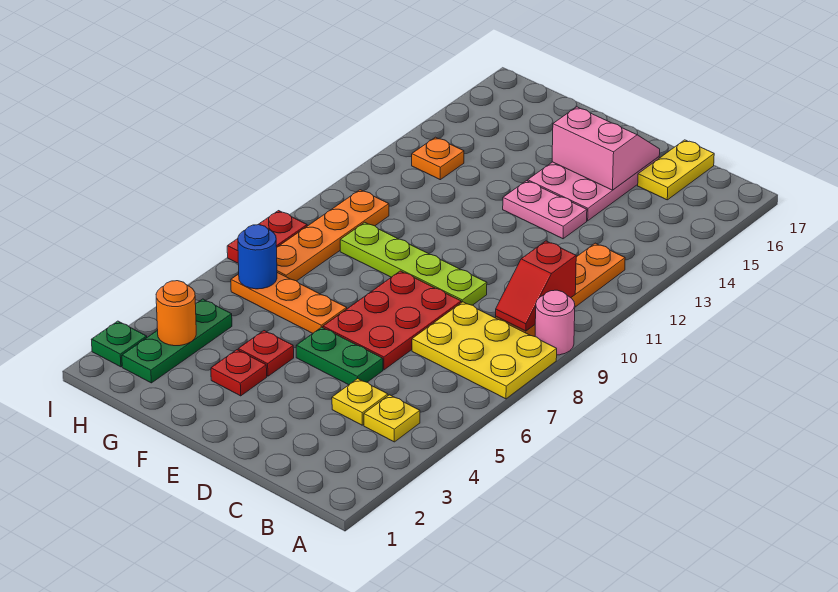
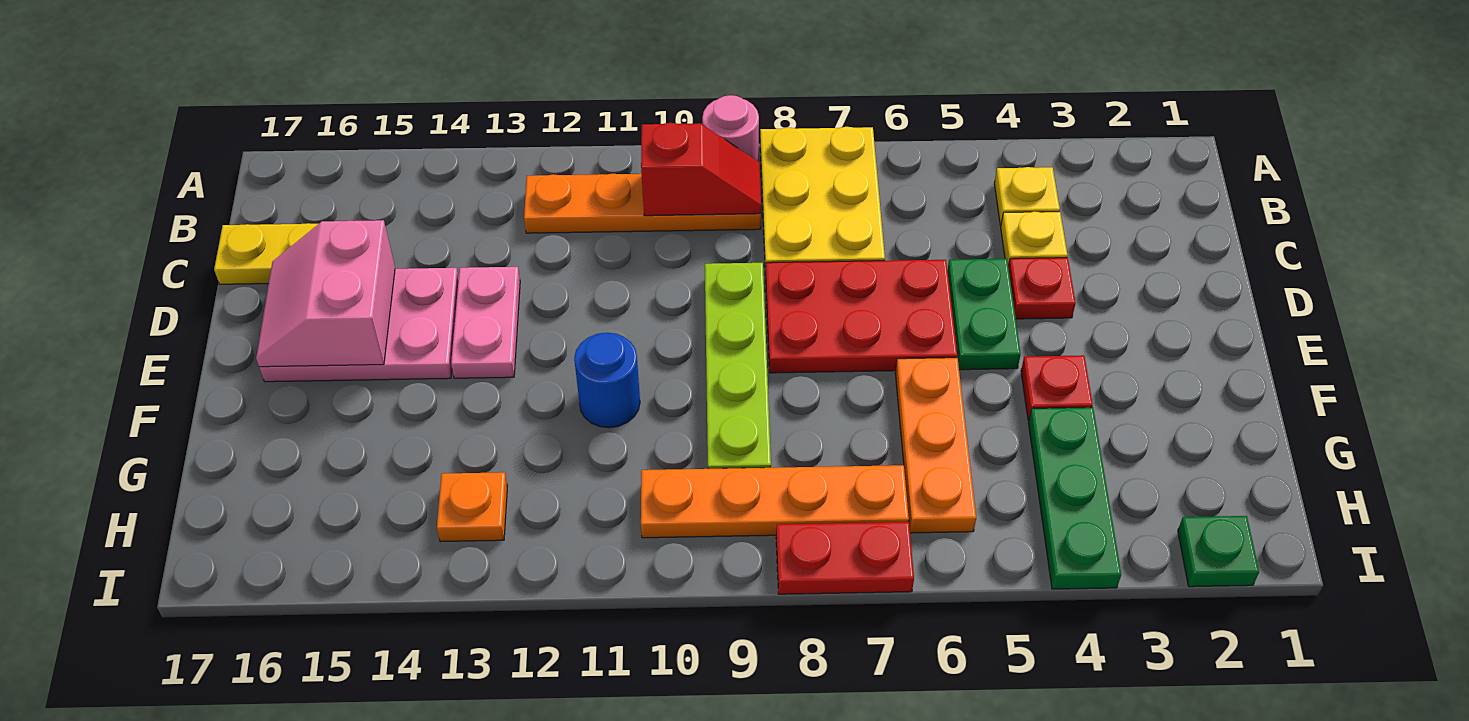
red plate F3 level 1 -> red plate D4 level 1
green plate H2:H4 level 1 -> green plate G4:I4 level 1
orange round brick H3 level 2 -> none
blue round brick H6 level 2 -> blue round brick F11 level 1

